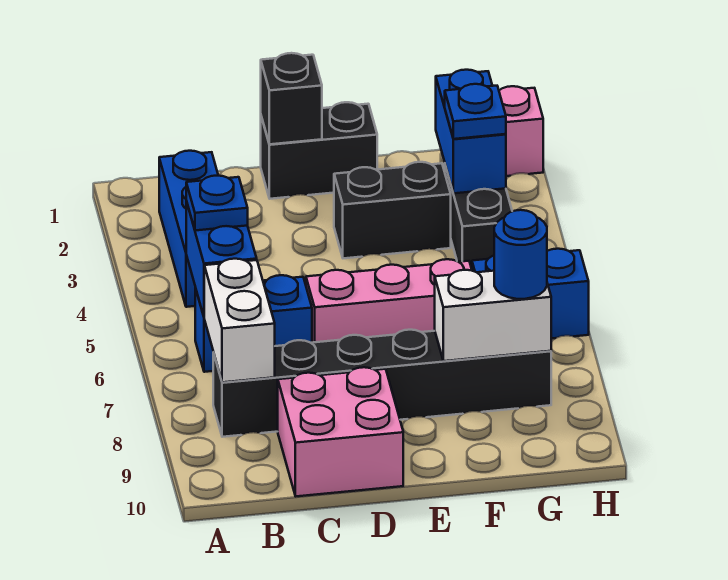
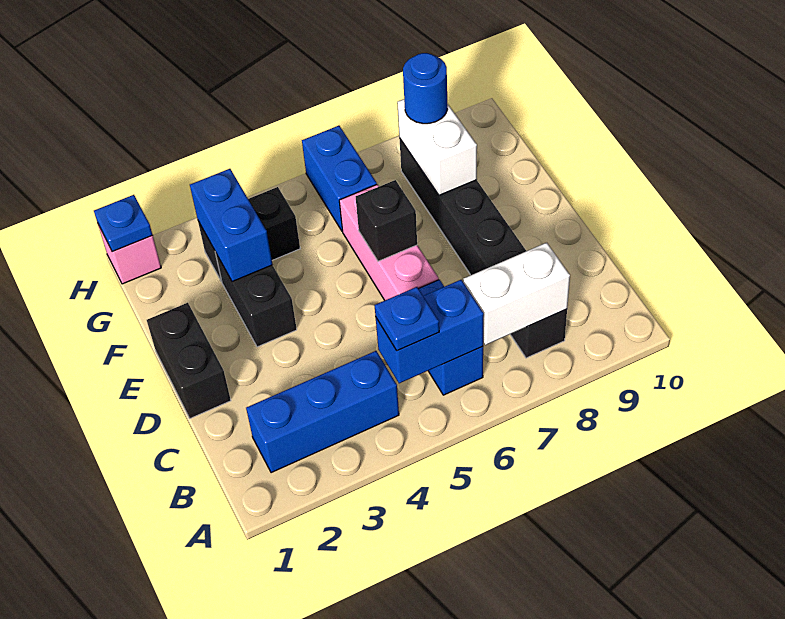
pink brick C9:D10 level 1 -> none
black brick D1 level 2 -> black brick E6 level 2
blue brick G2:G3 level 2 -> blue brick F3:G3 level 2
blue plate G3 level 3 -> blue plate H1 level 2

